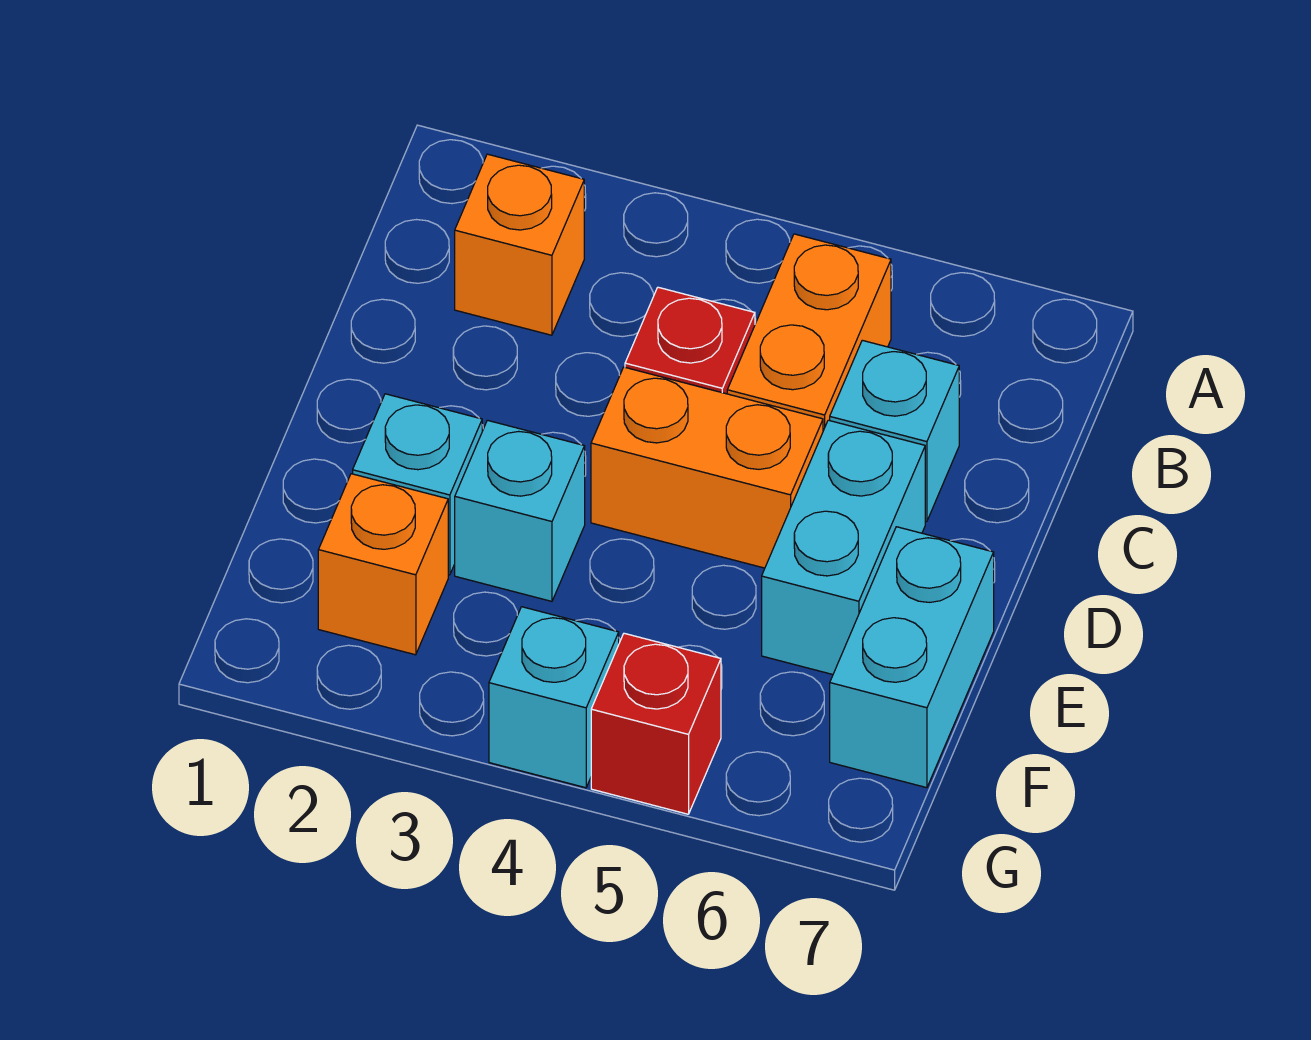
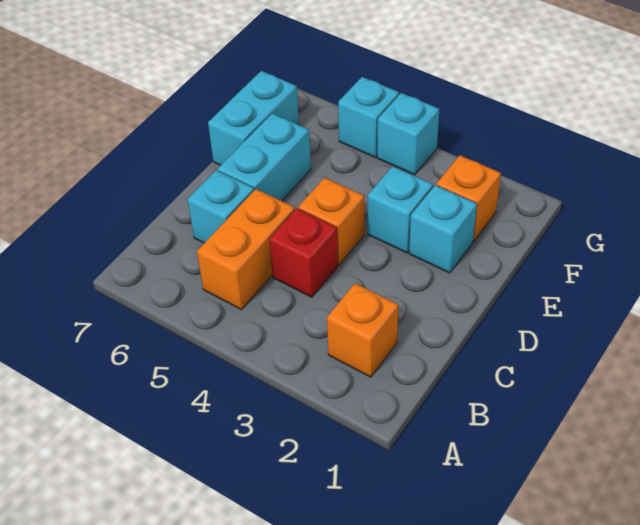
orange brick D4:D5 level 1 -> orange brick D4 level 1
red brick G5 level 1 -> cyan brick G5 level 1

